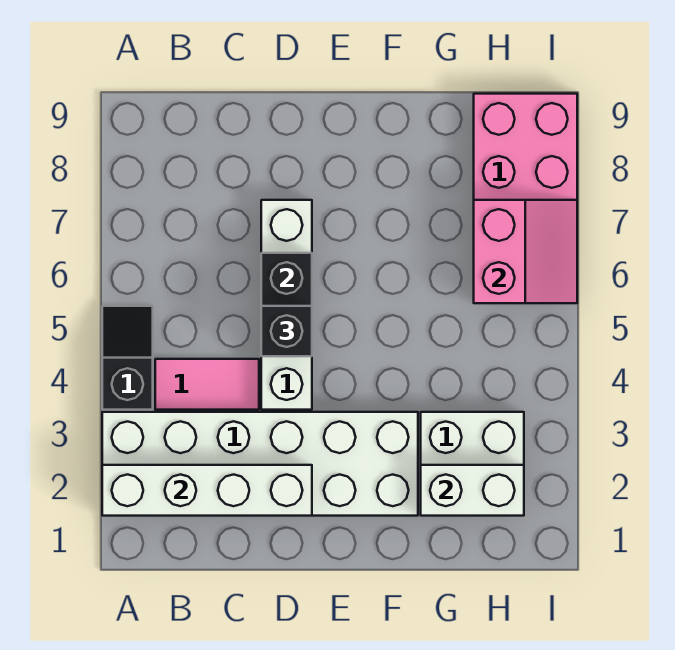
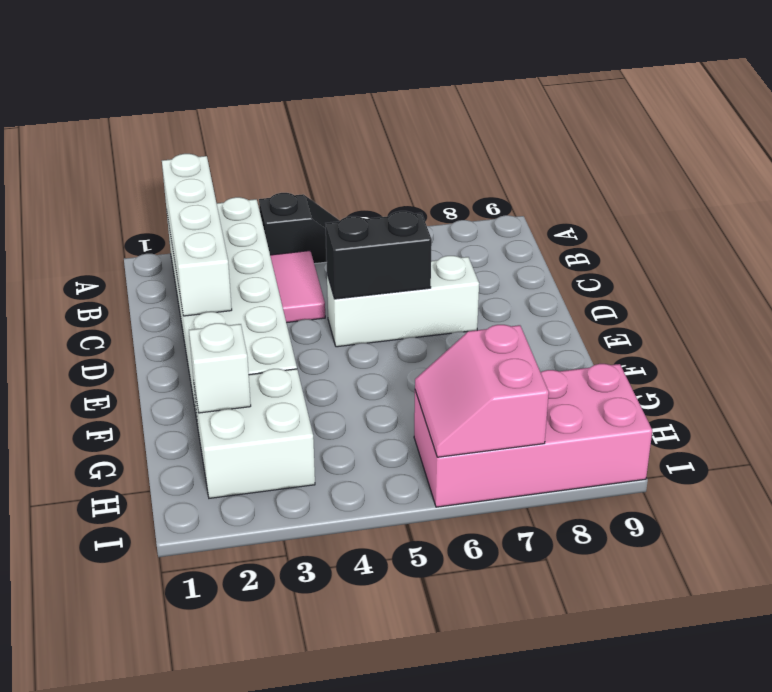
white brick D4:D7 level 1 -> white brick D5:D7 level 1
black brick D5 level 3 -> none
white brick G2:H2 level 2 -> white brick G2 level 2
pink slope H6:I7 level 2 top H -> pink slope H6:I7 level 2 top 7

